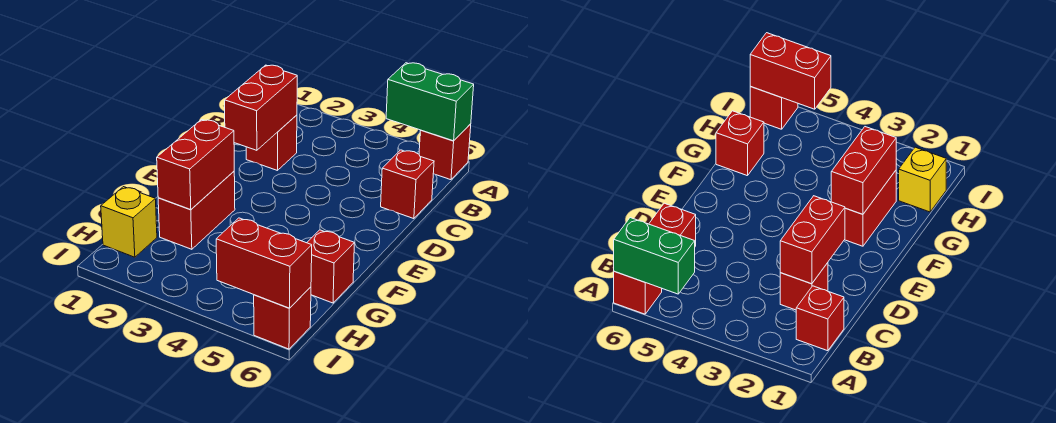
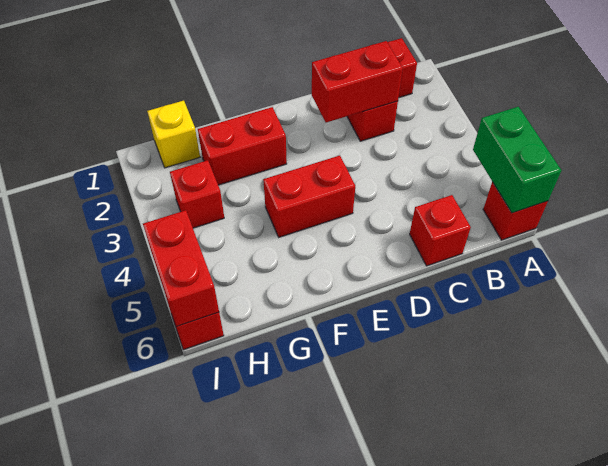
red brick F2:G2 level 2 -> red brick E4:F4 level 1
red brick G6 level 1 -> red brick H3 level 1

